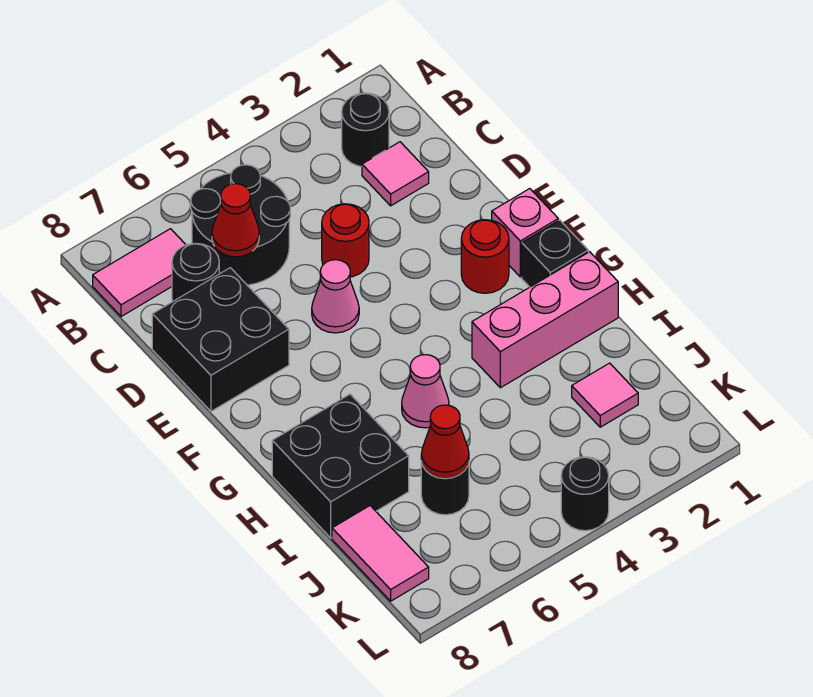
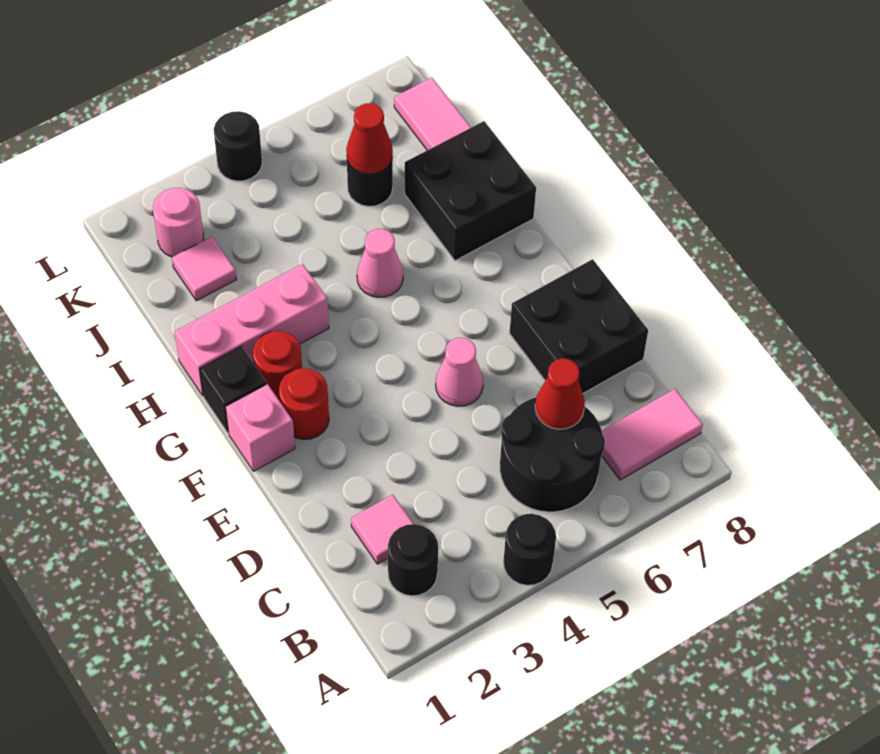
black round brick C7 level 1 -> black round brick A4 level 1
red round brick D4 level 1 -> red round brick G2 level 1
none -> pink round brick K2 level 1

